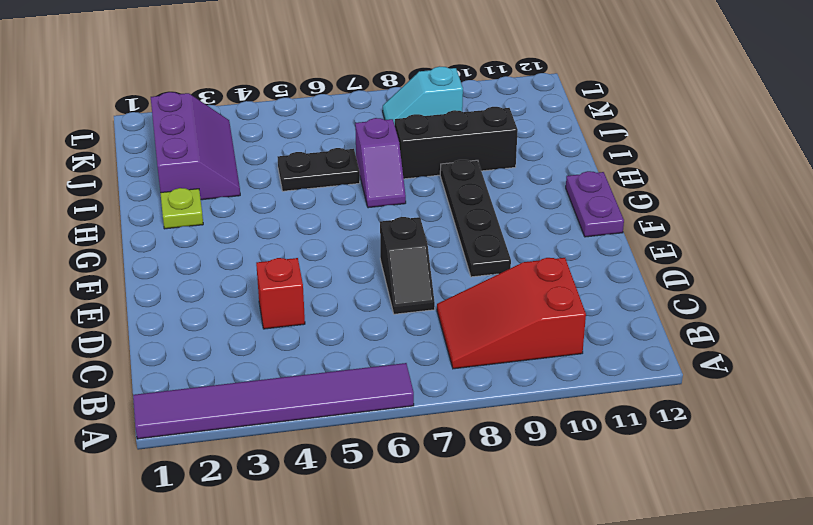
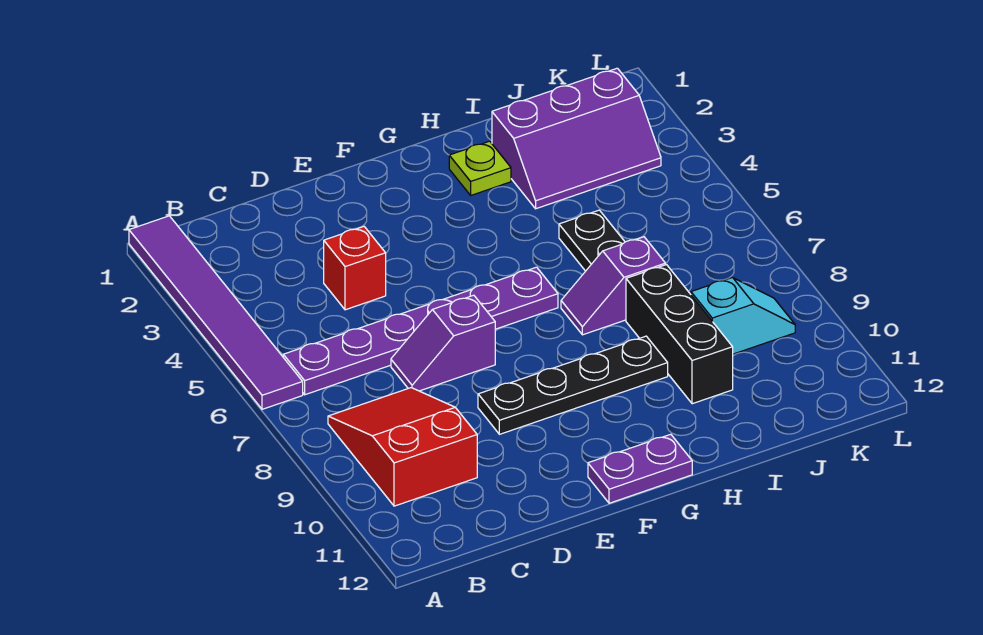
none -> purple plate B6:G6 level 1
black slope D7:E7 level 1 top E -> purple slope D7:E7 level 1 top E
cyan slope K8:K9 level 1 top 9 -> cyan slope J9:K9 level 1 top J

